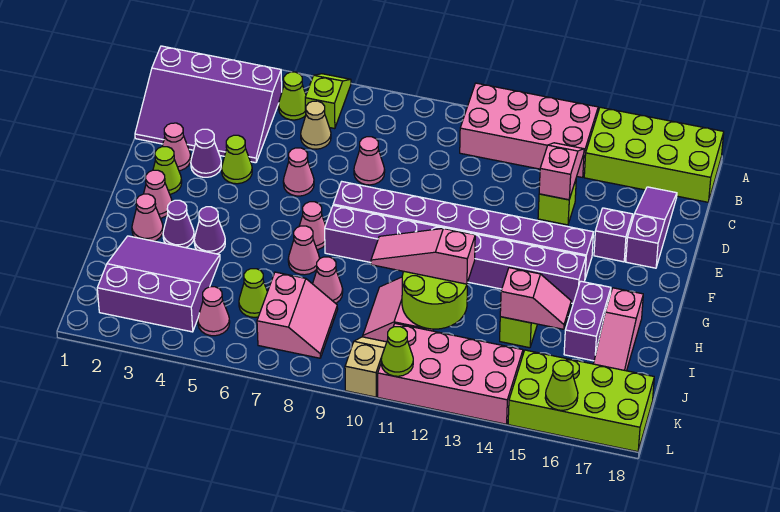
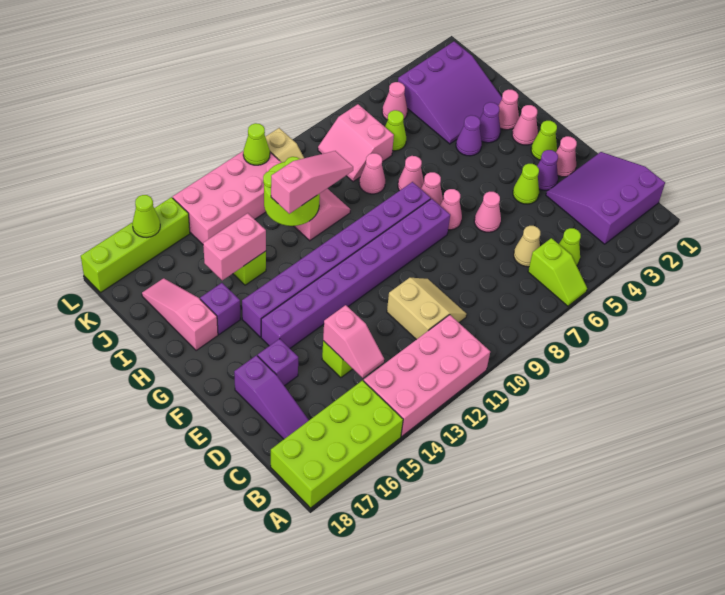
purple slope B1:D4 level 1 top B -> purple slope B1:D3 level 1 top B
none -> tan slope C10:D11 level 1 top 11
pink cone D8 level 1 -> pink cone F7 level 1
purple brick H16:I16 level 1 -> purple brick H16 level 1
pink slope I14:I15 level 2 top 14 -> pink brick I14:I15 level 2
lime brick K15:L18 level 1 -> lime brick L15:L18 level 1

